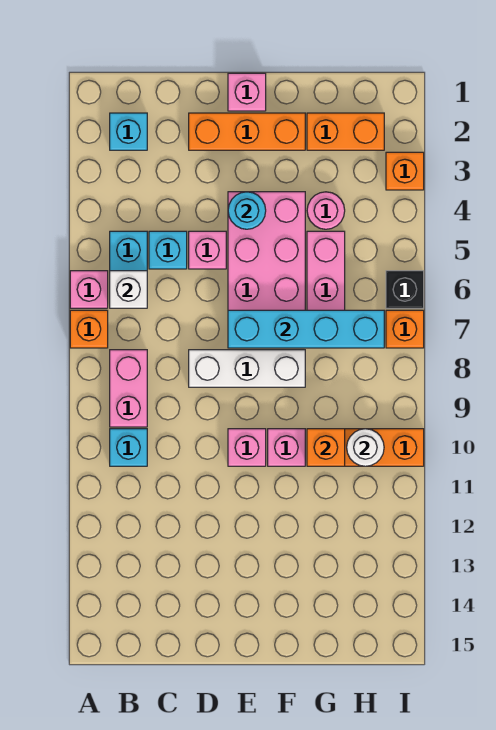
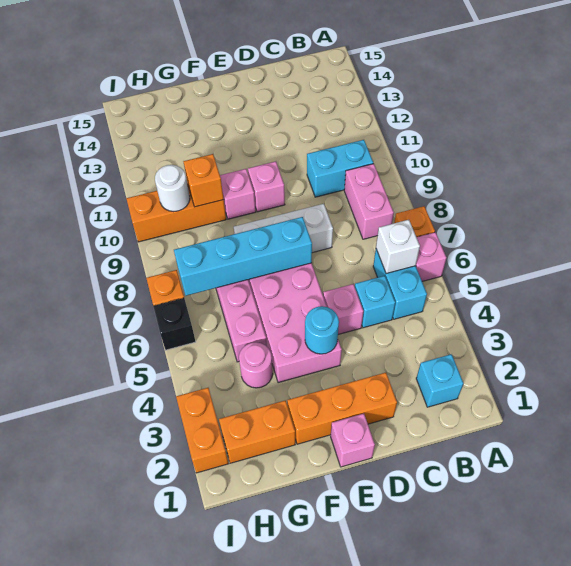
cyan brick B10 level 1 -> cyan brick B10:C10 level 1
orange brick I3 level 1 -> orange brick I2:I3 level 1

